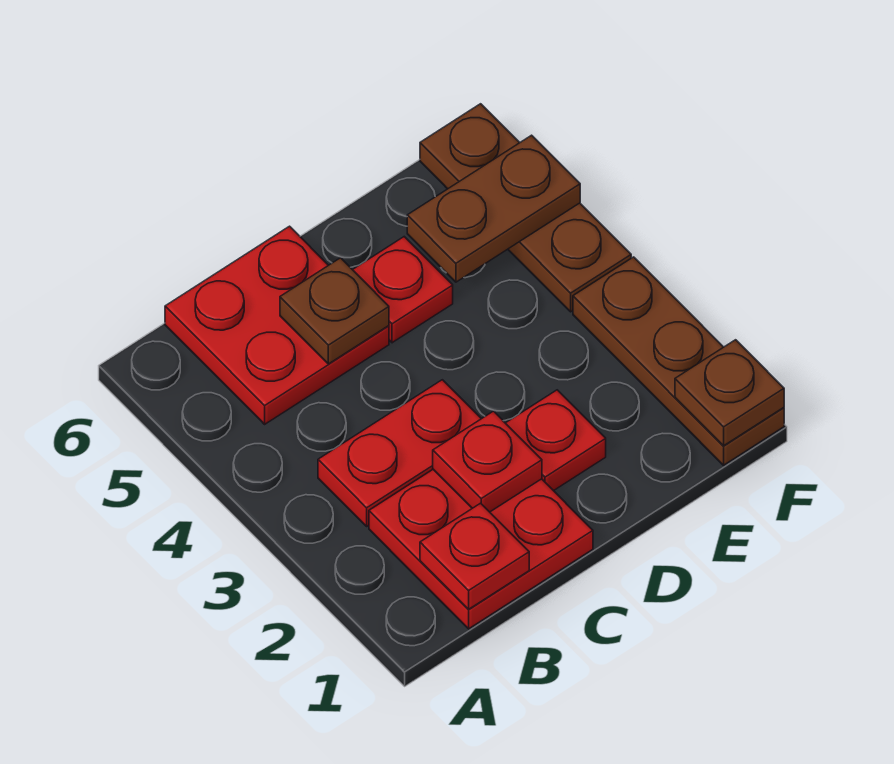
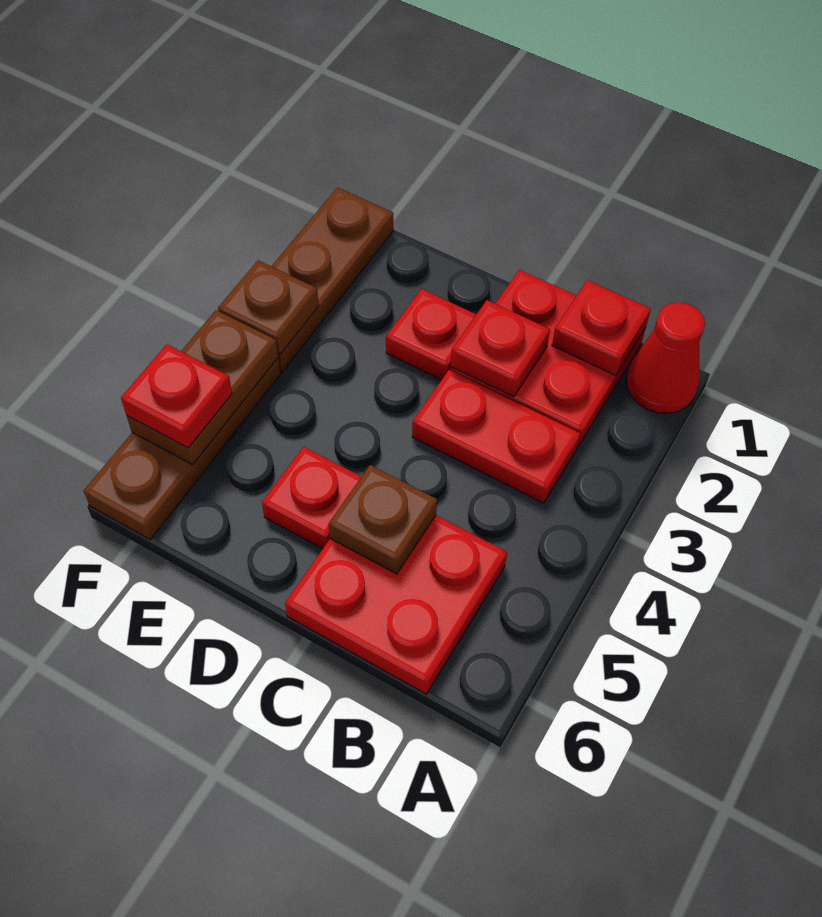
none -> red cone A1 level 1
brown plate E5:F5 level 2 -> brown plate F4:F5 level 2
brown plate F1 level 2 -> brown plate F3 level 2
none -> red plate F5 level 3

